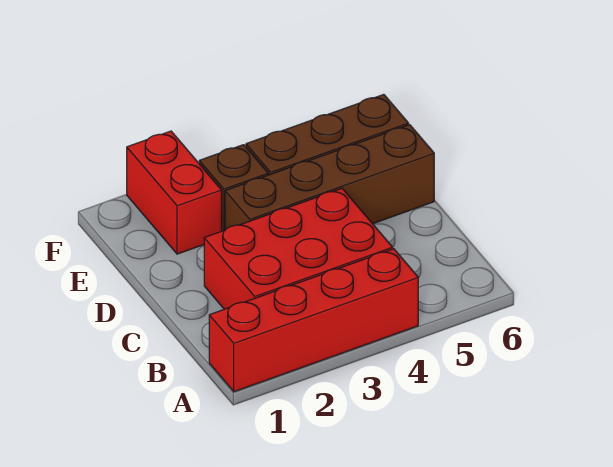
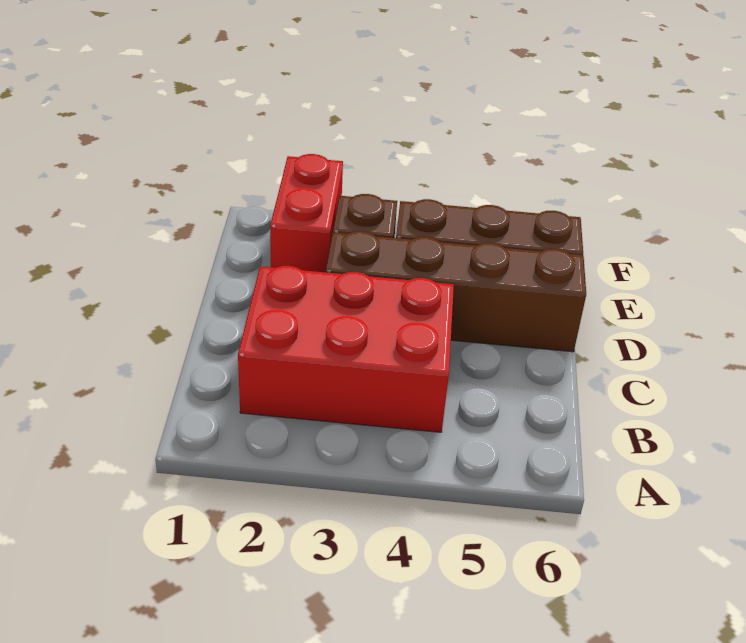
red brick A1:A4 level 1 -> none

